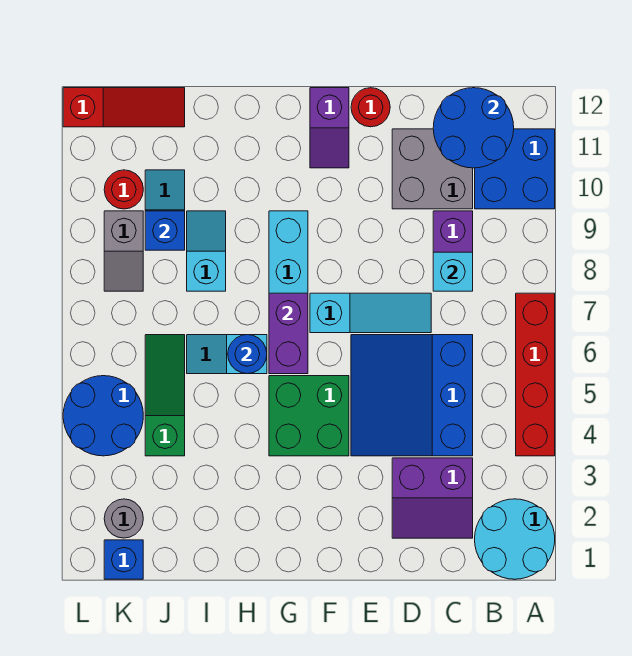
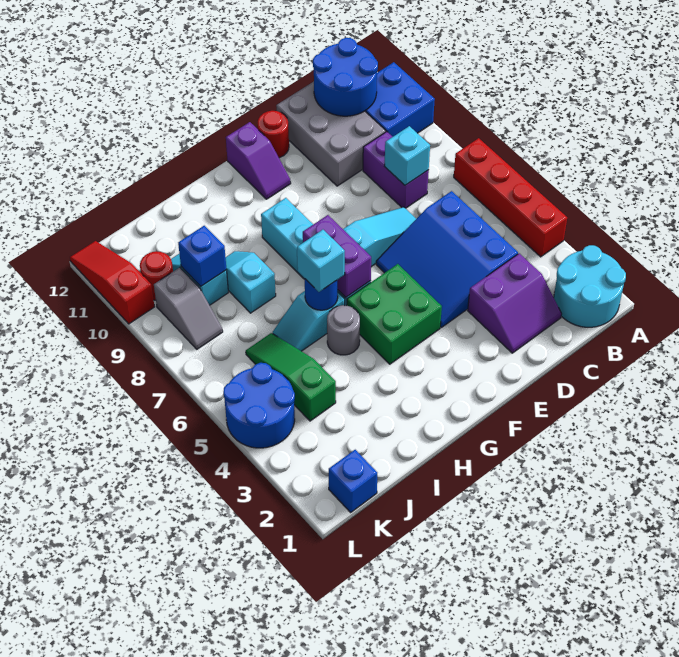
grey brick C10:D11 level 1 -> grey brick C10:D12 level 1
none -> cyan brick H6 level 3
red slope J12:L12 level 1 top L -> red slope L10:L12 level 1 top 10
grey round brick K2 level 1 -> grey round brick H5 level 1

